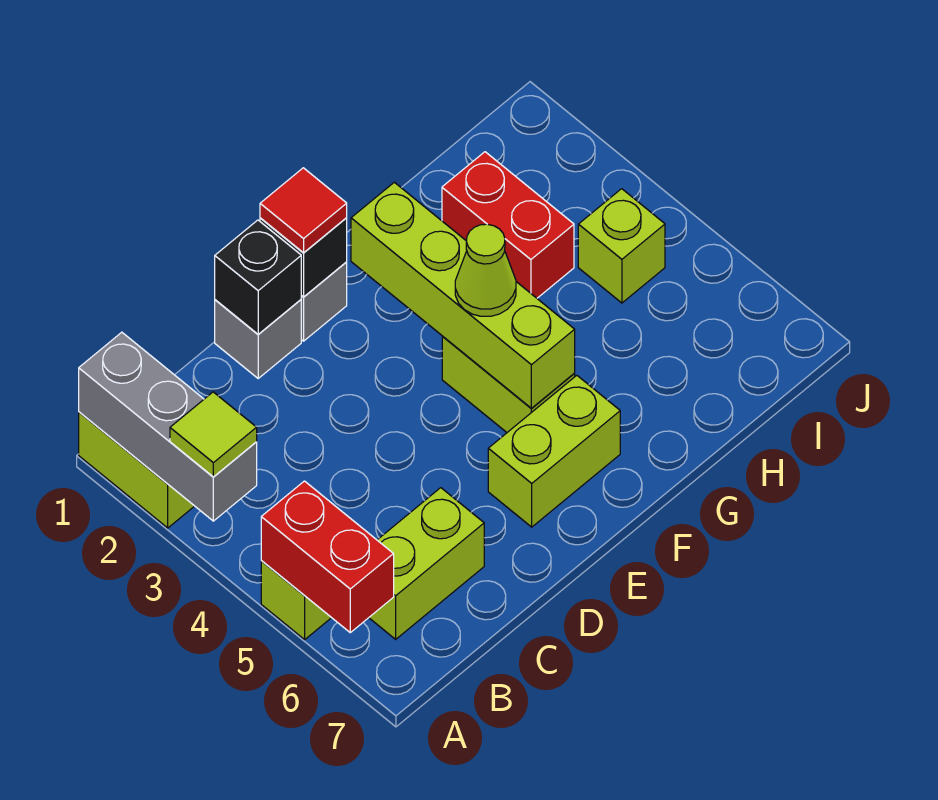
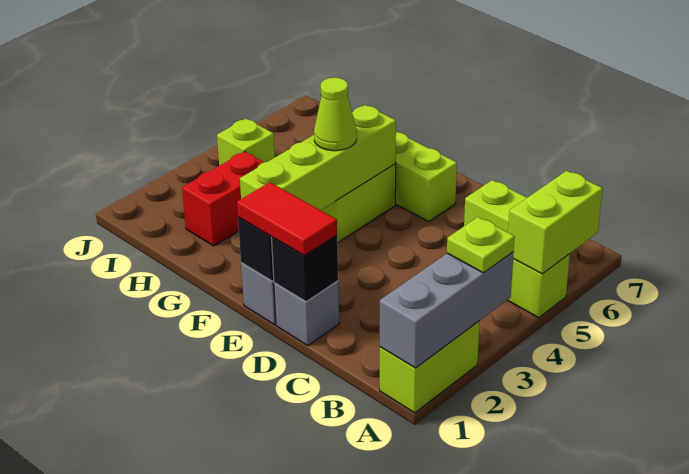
lime tile A3 level 3 -> lime plate A3 level 3
red brick A5:A6 level 2 -> lime brick A5:A6 level 2
red tile E1 level 3 -> red tile D1:E1 level 3

